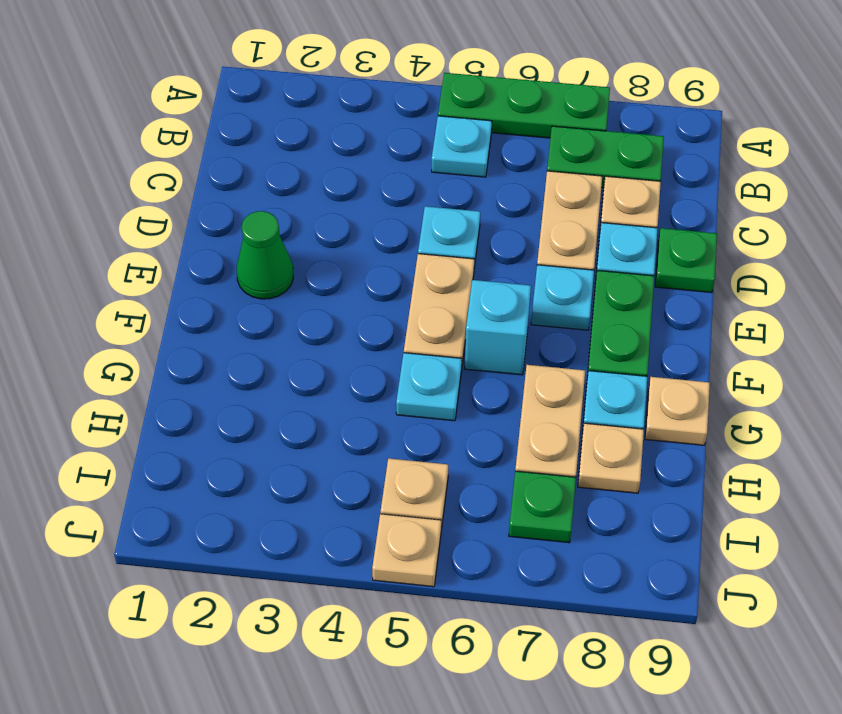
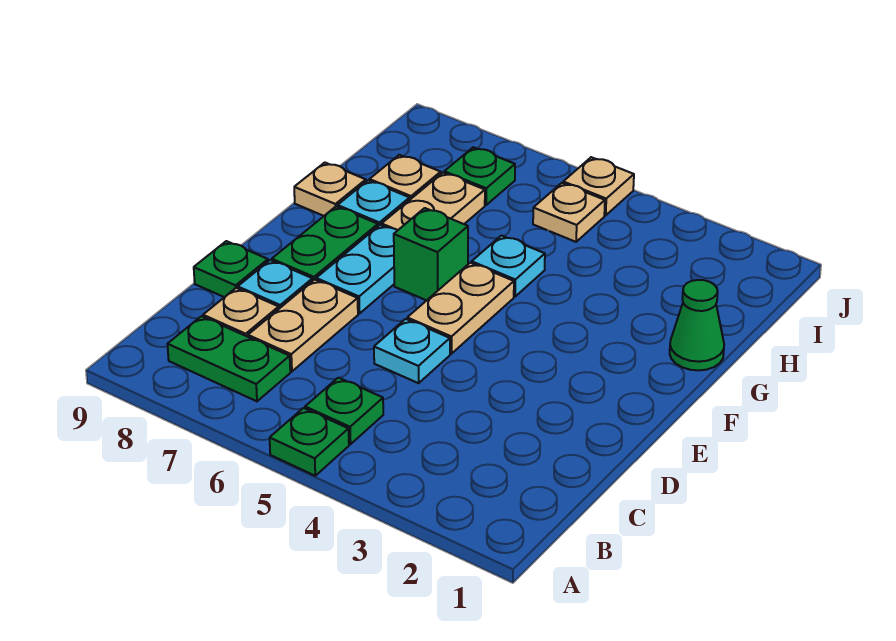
green plate A5:A7 level 1 -> green plate A5 level 1
cyan plate B5 level 1 -> green plate B5 level 1
green cone E2 level 1 -> green cone G1 level 1
cyan plate E7 level 1 -> cyan plate E7:F7 level 1
cyan brick F6 level 1 -> green brick F6 level 1

